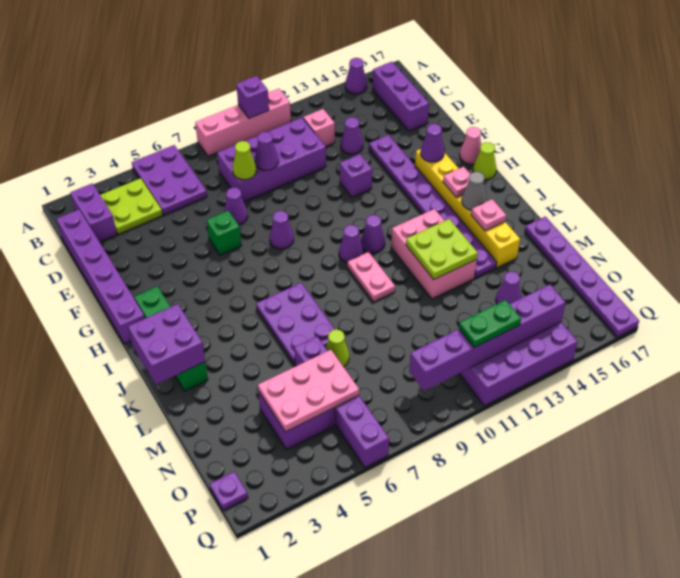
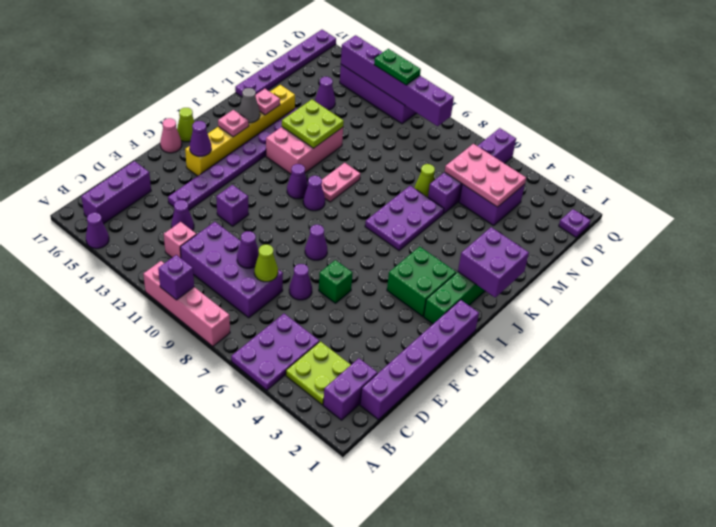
none -> green brick H3:I4 level 1

